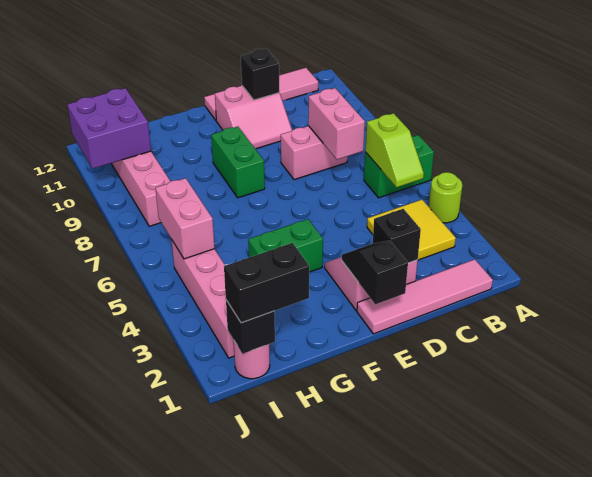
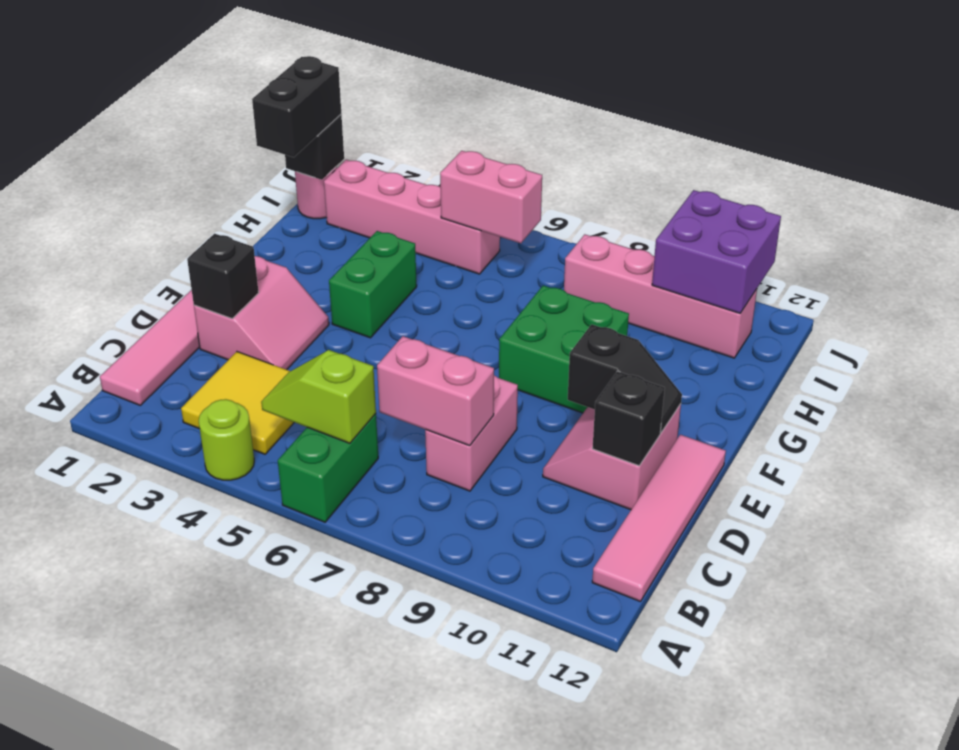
black slope E1:E2 level 2 top 1 -> black slope E10:E11 level 2 top 10
green brick F8:F9 level 1 -> green brick F8:G9 level 1

